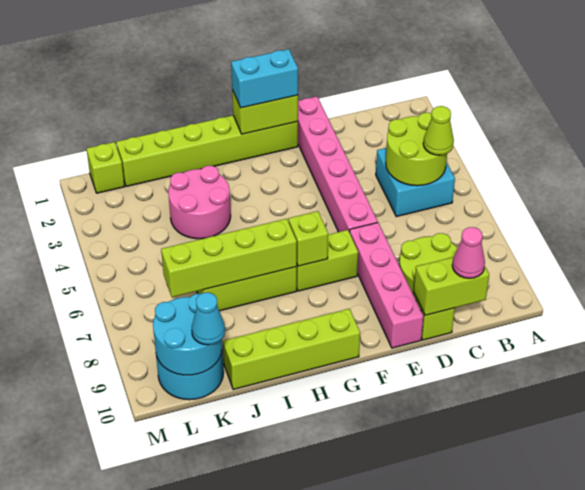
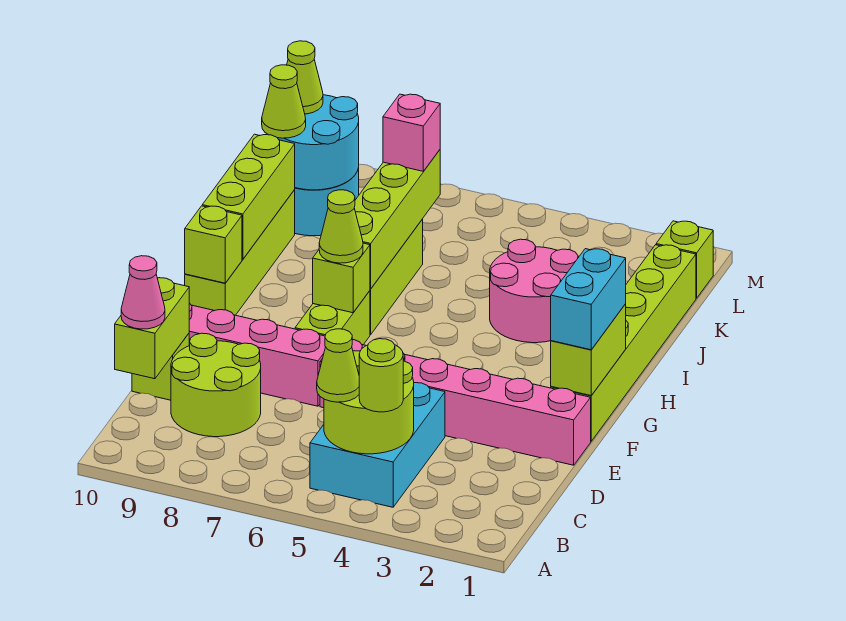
cyan brick B4:C5 level 1 -> cyan brick B4:D5 level 1
none -> lime round brick B4 level 3
none -> lime cone G7 level 3
none -> lime brick G10 level 2
none -> lime brick H10:J10 level 2
none -> pink brick K7 level 3
cyan cone K10 level 3 -> lime cone K10 level 3
none -> lime cone L10 level 3

